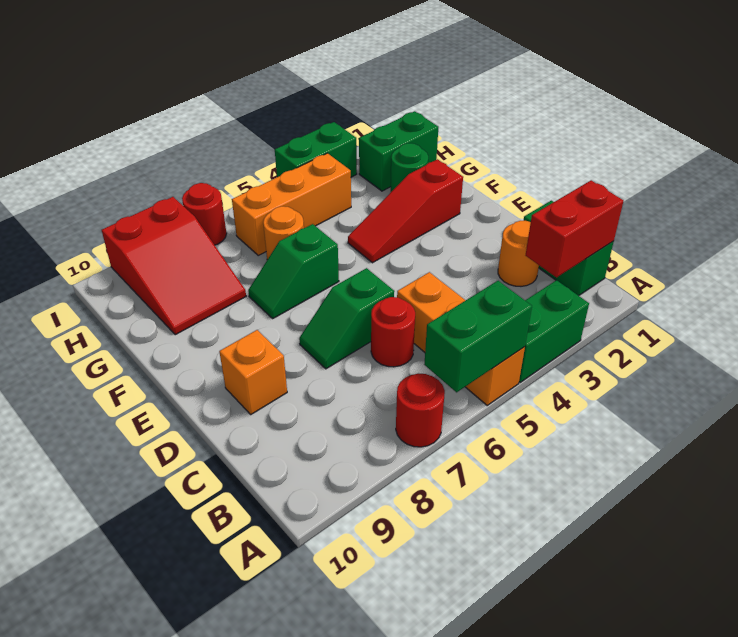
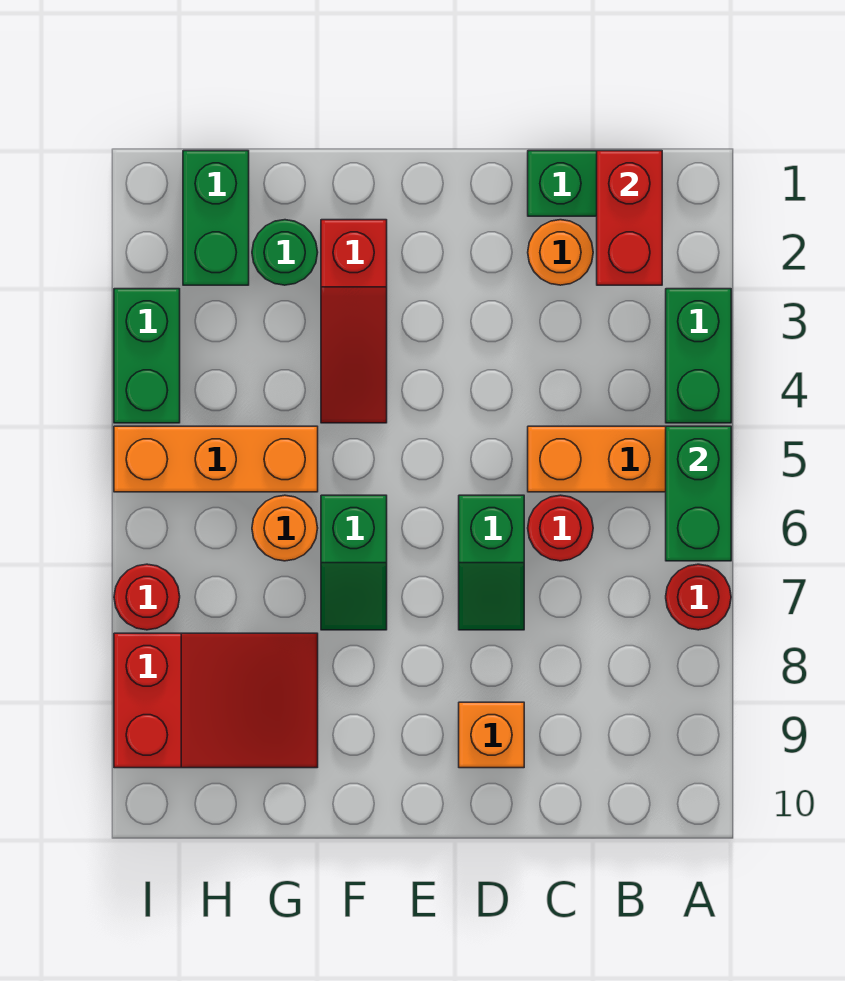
orange brick H4:H6 level 1 -> orange brick G5:I5 level 1

